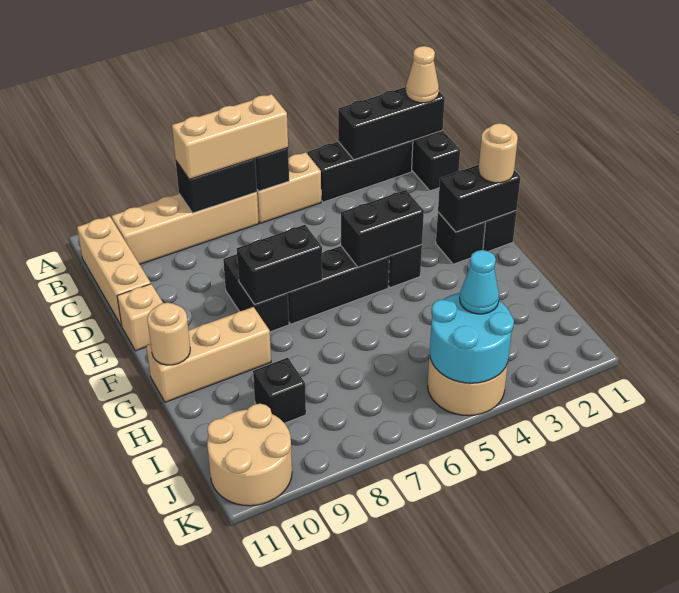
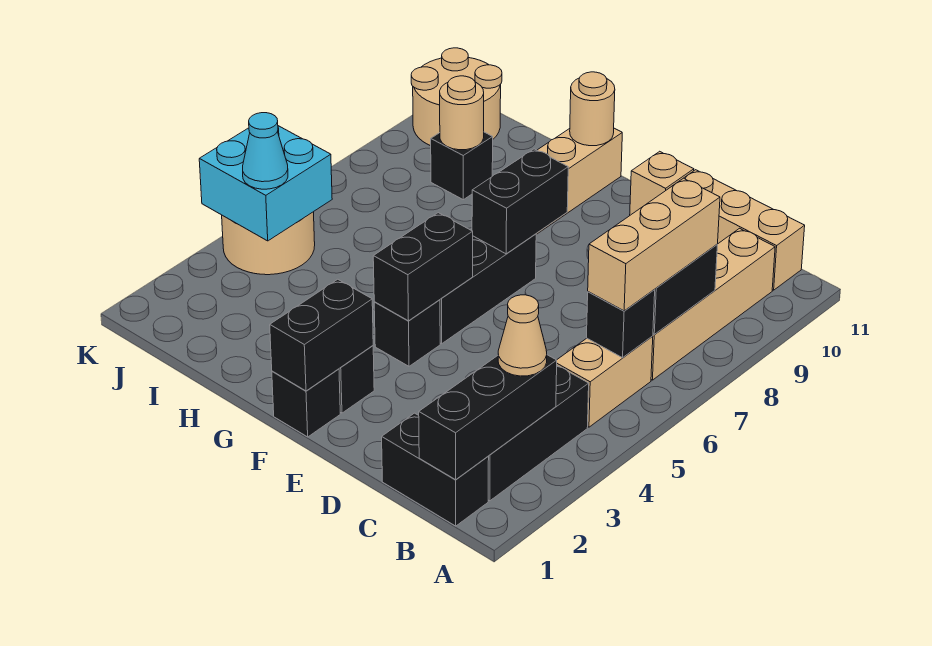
tan cone B1 level 3 -> tan cone B3 level 3
black brick E8:F8 level 1 -> none
tan round brick F1 level 3 -> tan round brick I9 level 2
cyan round brick J4:K5 level 2 -> cyan brick J4:K5 level 2

